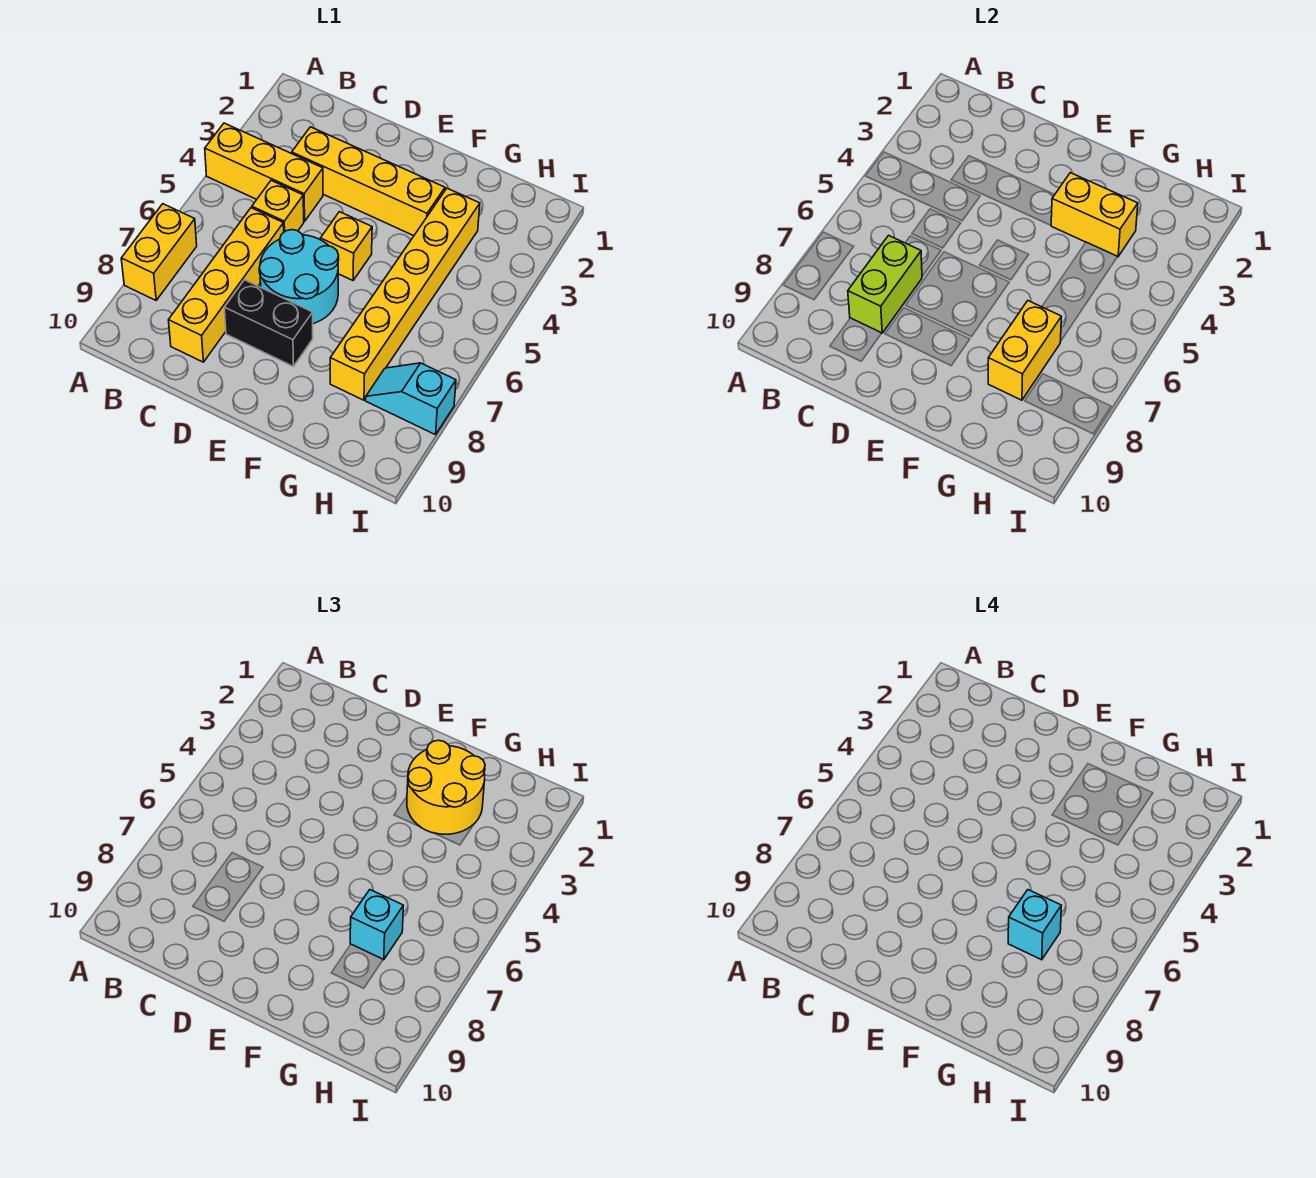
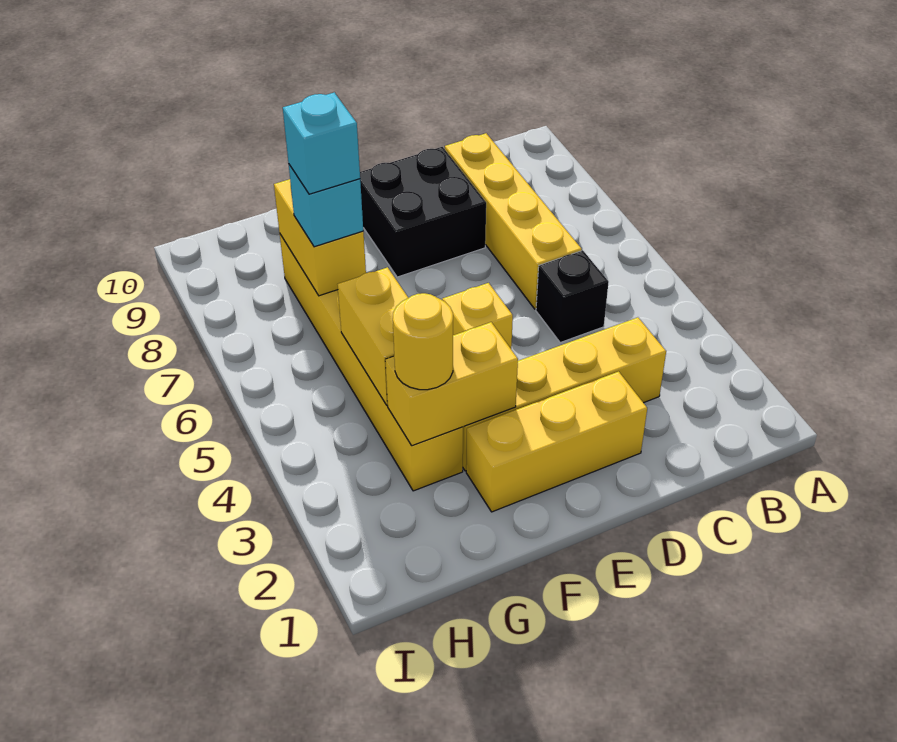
yellow brick A4:C4 level 1 -> yellow brick D2:F2 level 1
yellow brick A7:A8 level 1 -> yellow brick G4:G5 level 2
yellow brick C5 level 1 -> black brick C5 level 1
lime brick C7:C8 level 2 -> none
cyan round brick D6:E7 level 1 -> none
black brick D8:E8 level 1 -> black brick D8:E9 level 1
yellow round brick F2:G3 level 3 -> yellow round brick G3 level 3
cyan slope H8:I8 level 1 top I -> none

